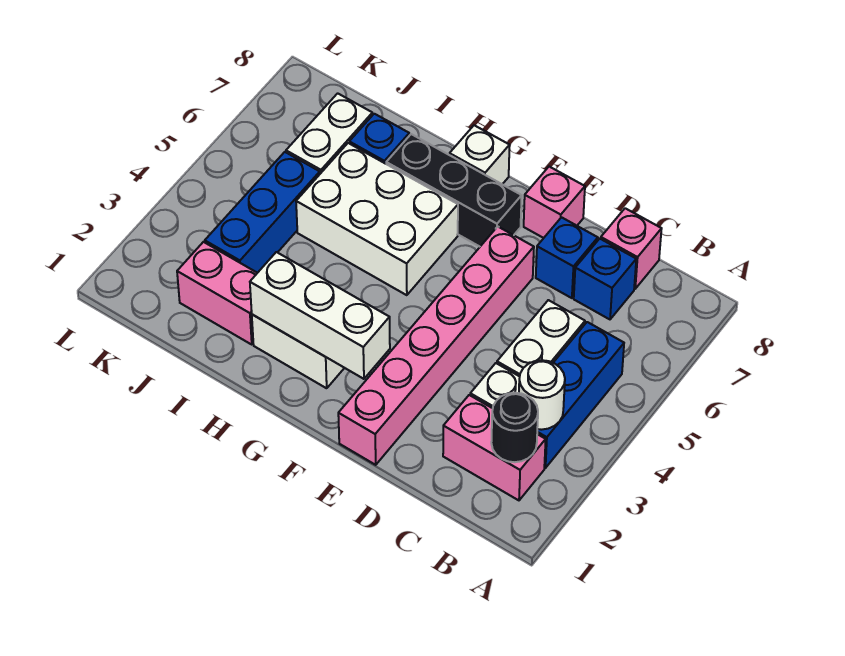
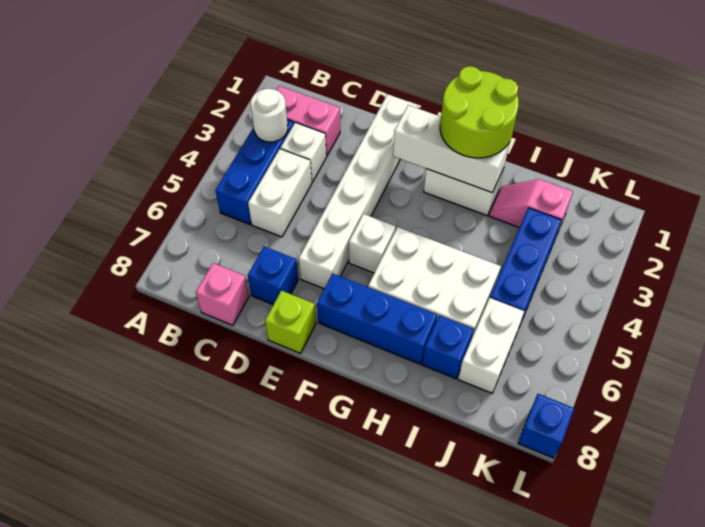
black round brick B2 level 2 -> none
blue brick C7 level 1 -> blue brick L8 level 1
pink brick E1:E6 level 1 -> white brick E1:E6 level 1
pink brick E8 level 1 -> lime brick E8 level 1
black brick F7:H7 level 1 -> blue brick F7:H7 level 1
none -> lime round brick G1:H2 level 3
white brick G8 level 1 -> white brick F5 level 1
pink brick I2:J2 level 1 -> pink slope I2:J2 level 1 top J

